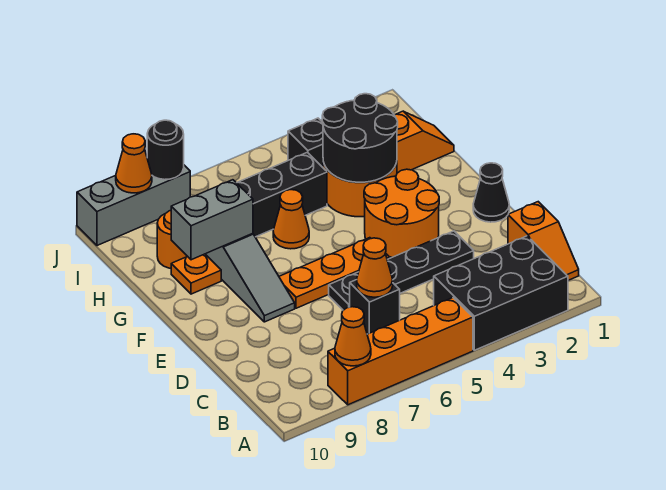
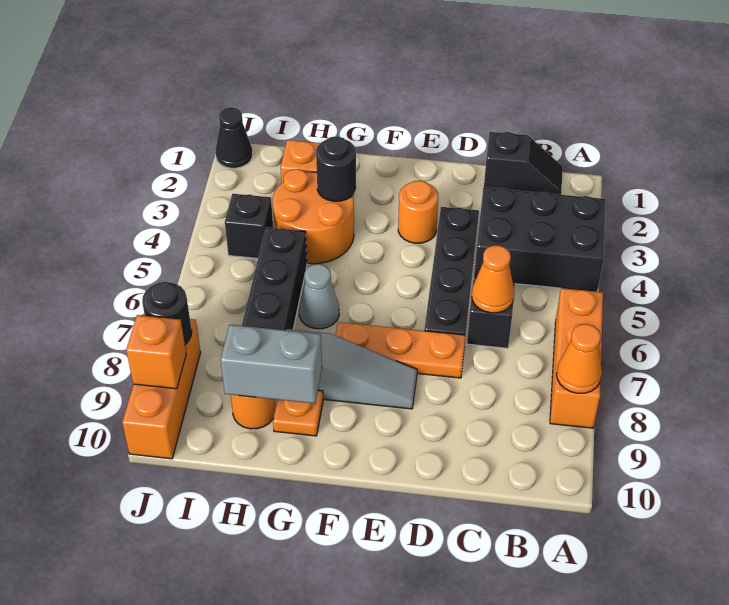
black brick A2:B4 level 1 -> black brick A3:C4 level 1
orange brick A5:A8 level 1 -> orange brick A6:A8 level 1
orange slope B1:C1 level 1 top C -> black slope B1:C1 level 1 top C
black cone E1 level 1 -> black cone J1 level 1
orange round brick E3:F4 level 1 -> orange round brick E3 level 1
orange plate E5:E7 level 1 -> orange plate D7:F7 level 1
black round brick G3:H4 level 2 -> black round brick G3 level 2
orange cone G6 level 1 -> grey cone G6 level 1
grey brick G8:G9 level 2 -> grey brick G9:H9 level 2
grey brick J8:J10 level 1 -> orange brick J8:J10 level 1
orange cone J9 level 2 -> orange brick J9 level 2

